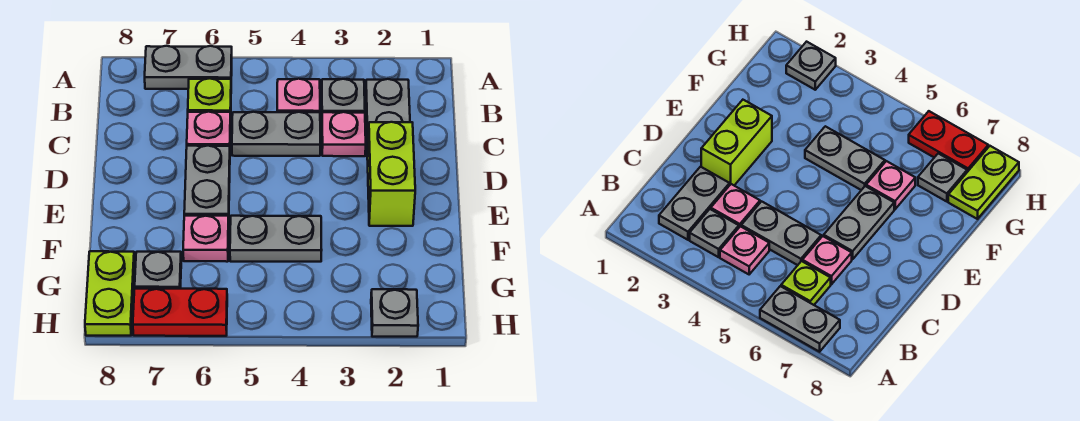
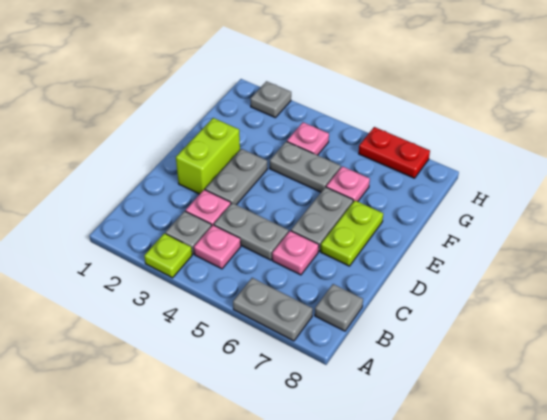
grey plate B2:C2 level 1 -> grey plate D3:E3 level 1
lime plate B6 level 1 -> lime plate A3 level 1
none -> pink plate G4 level 1
grey plate G7 level 1 -> grey plate B8 level 1
lime plate G8:H8 level 1 -> lime plate D7:E7 level 1

